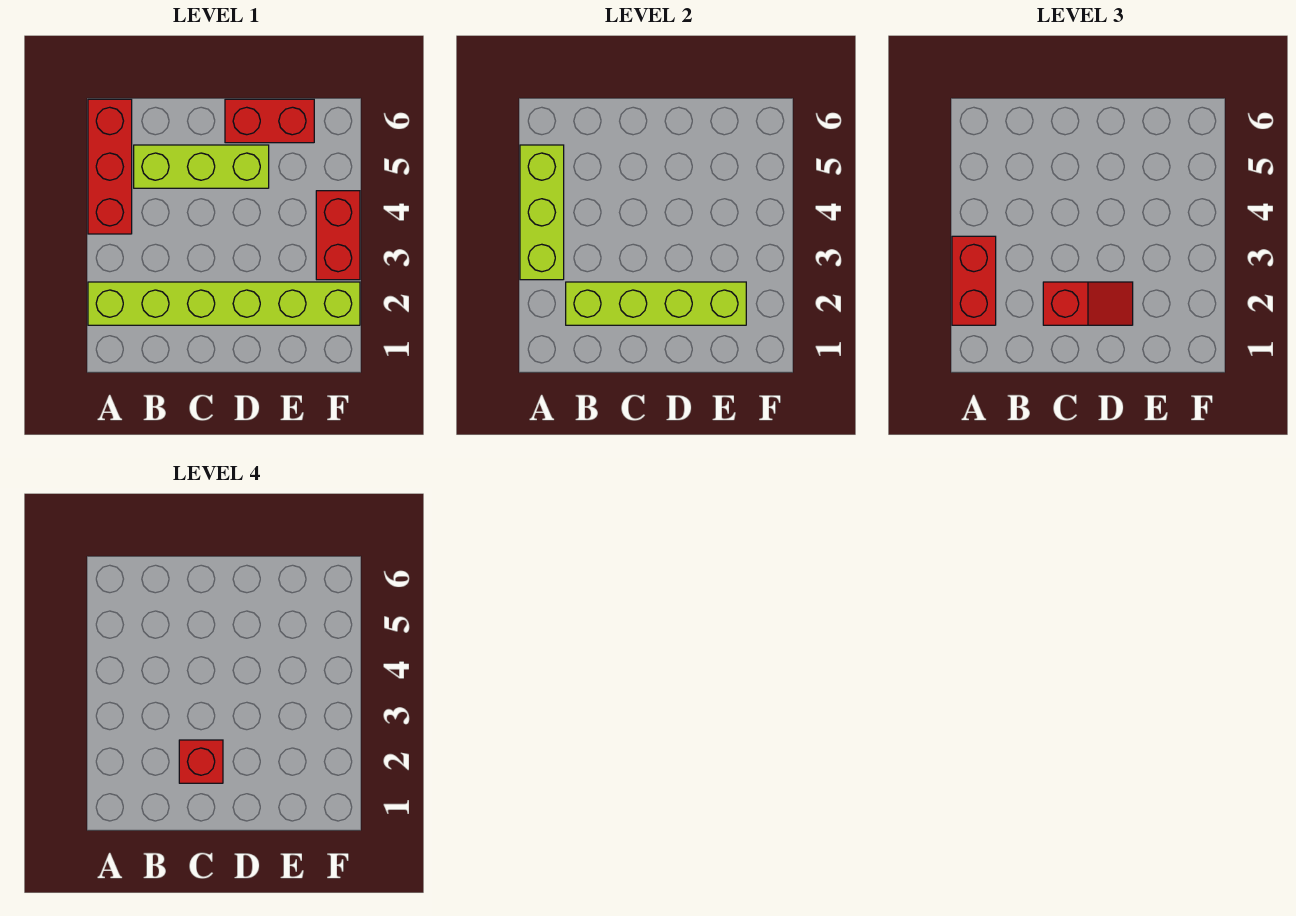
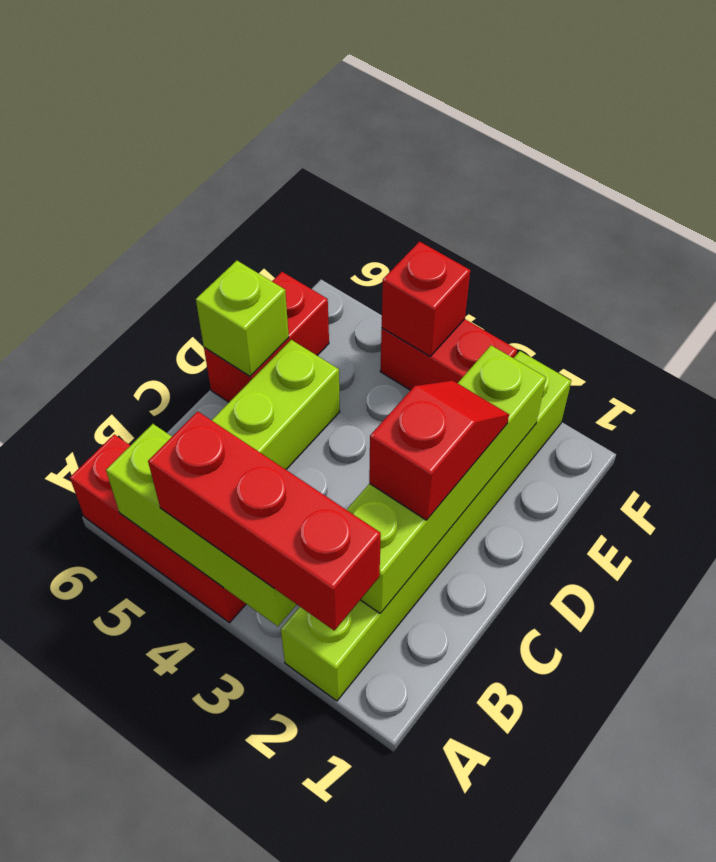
red brick A2:A3 level 3 -> red brick A2:A4 level 3
red brick C2 level 4 -> red brick F4 level 2
none -> lime brick D6 level 2

